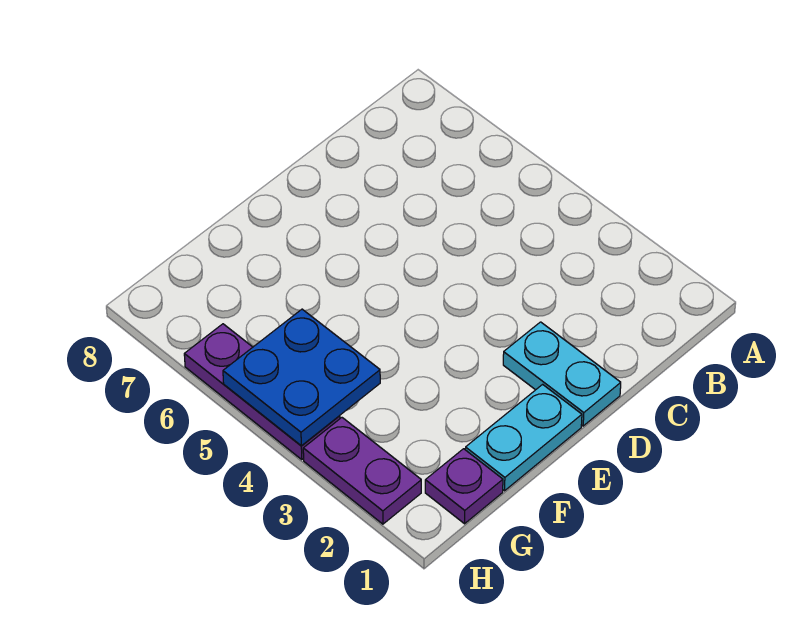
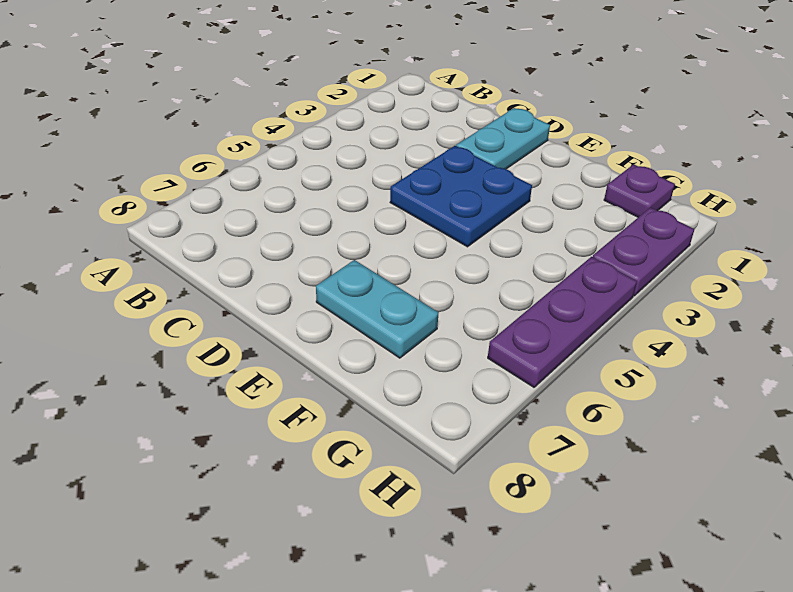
cyan plate E1:F1 level 1 -> cyan plate E7:F7 level 1
blue plate G4:H5 level 2 -> blue plate D3:E4 level 1

